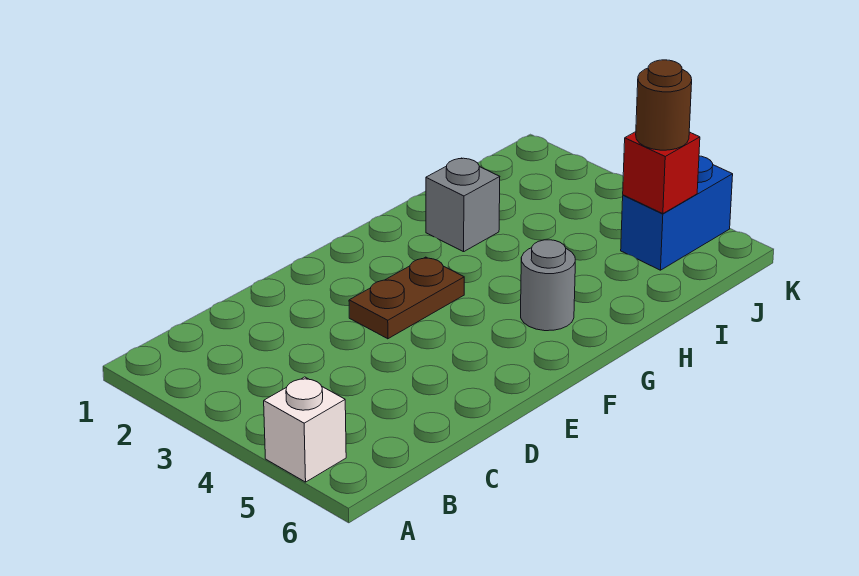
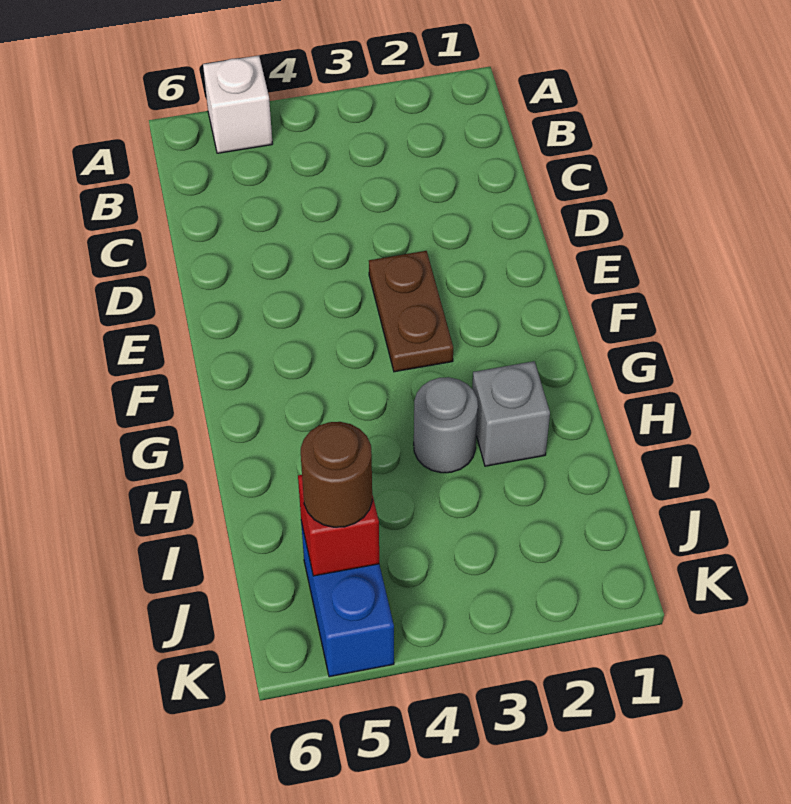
grey round brick G5 level 1 -> grey round brick H3 level 1

